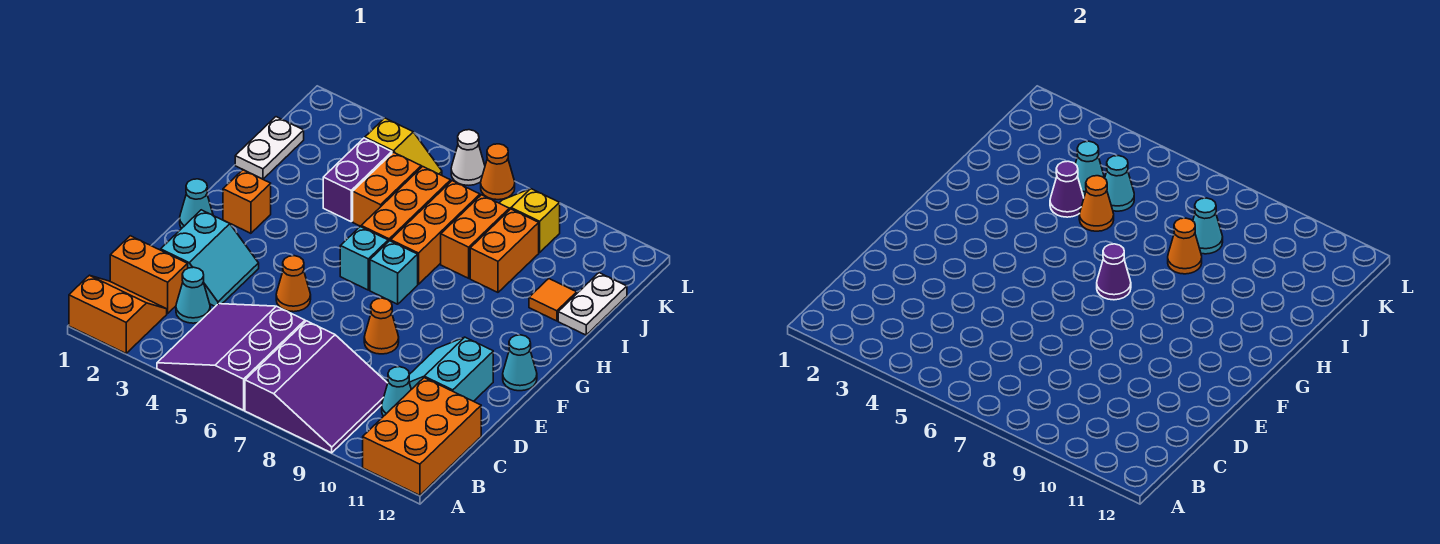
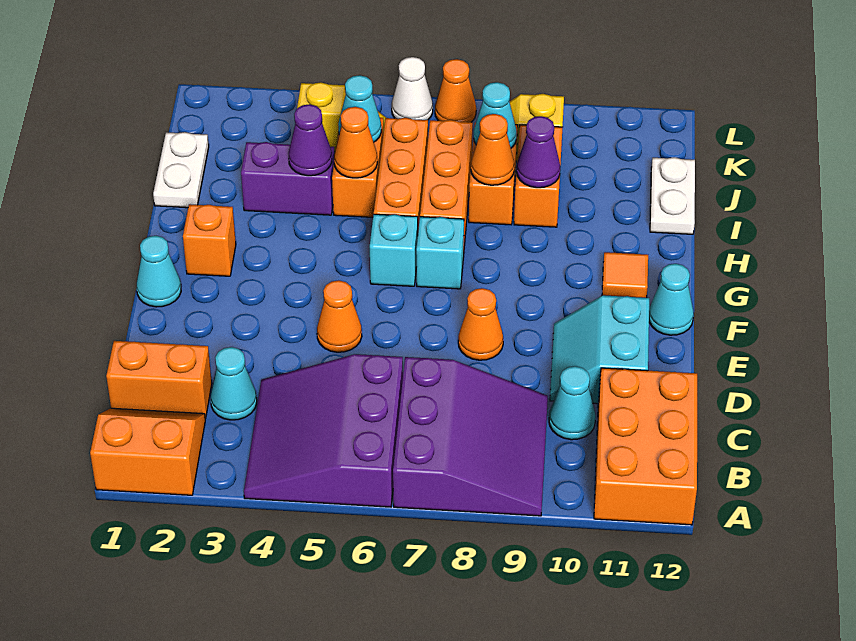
cyan slope D2:E3 level 1 top 2 -> none
purple cone G7 level 2 -> purple cone I9 level 2
purple brick I4:J4 level 1 -> purple brick I3:I4 level 1
orange tile I11 level 1 -> orange tile G11 level 1
cyan cone J4 level 2 -> none

